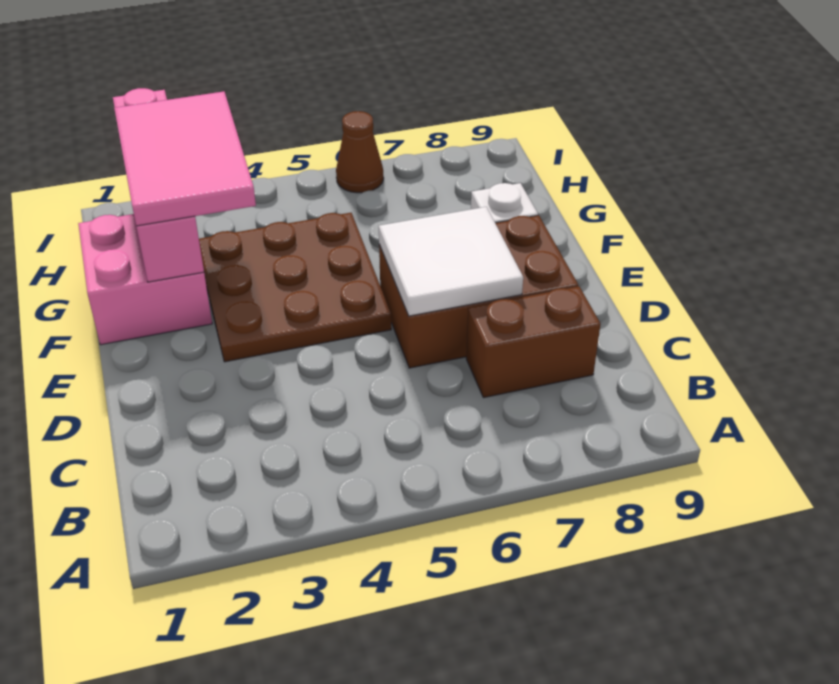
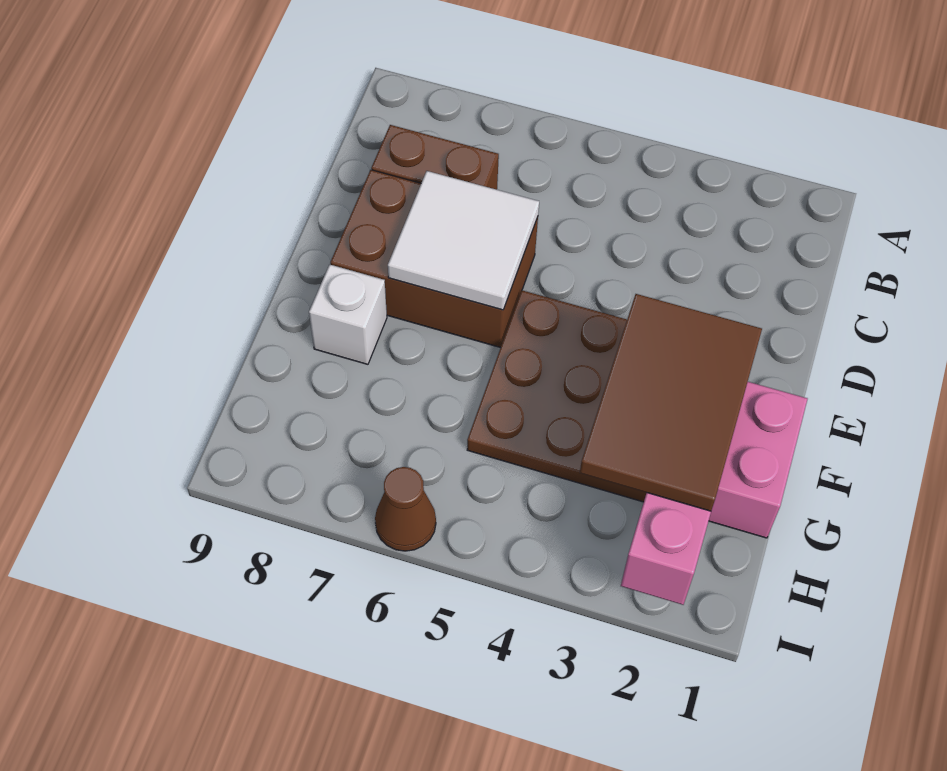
pink tile F2:H3 level 3 -> brown tile F2:H3 level 3

